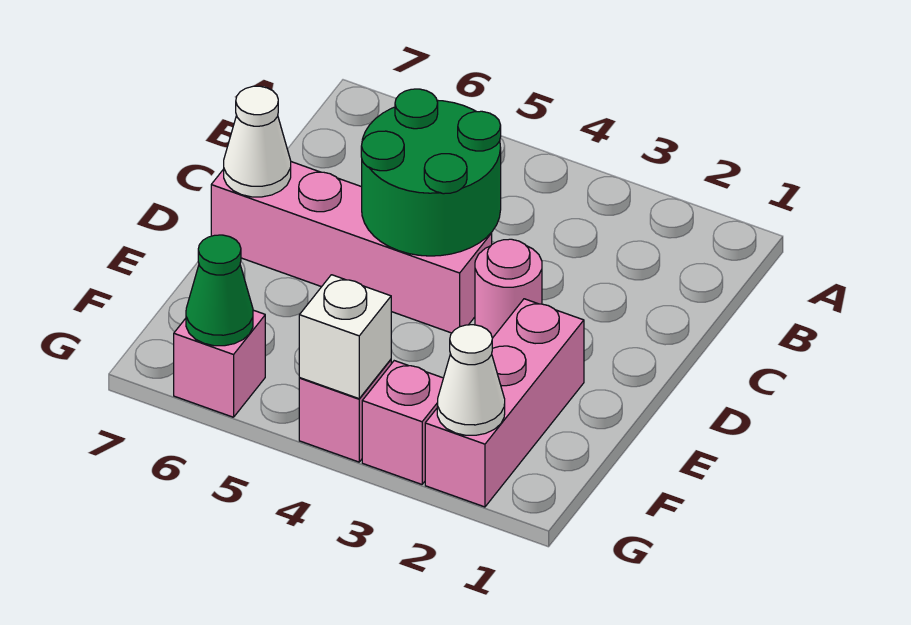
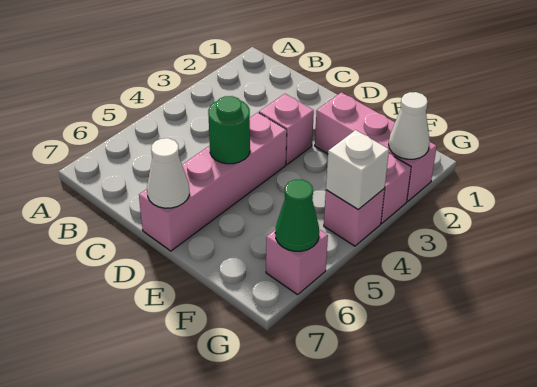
green round brick C4:D5 level 2 -> green round brick D5 level 2
pink round brick D3 level 1 -> pink brick D3 level 1

